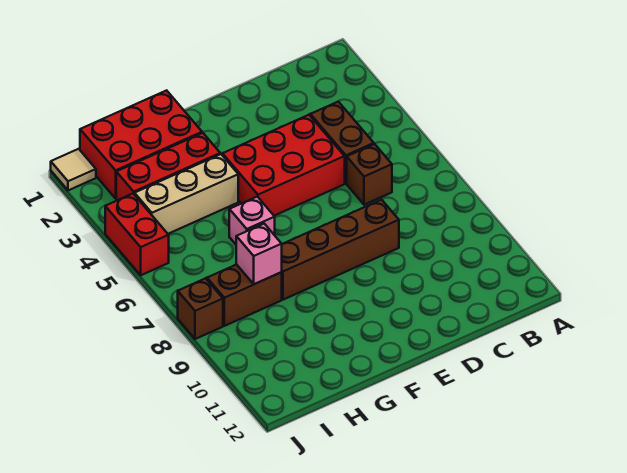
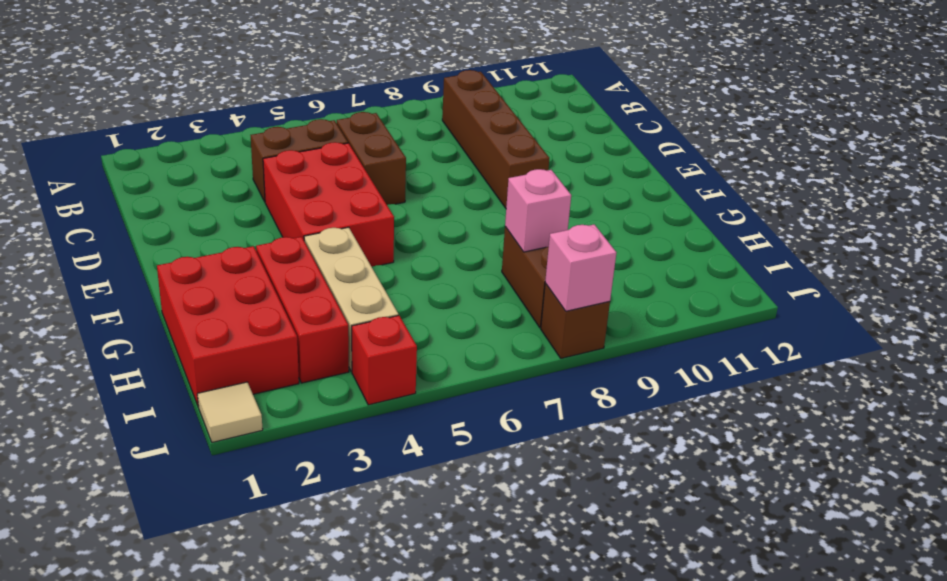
brown brick C6 level 1 -> brown brick C6:D6 level 1
brown brick D8:G8 level 1 -> brown brick B9:E9 level 1
pink brick G6 level 1 -> pink brick J8 level 2
red brick J4:J5 level 1 -> red brick J4 level 1

